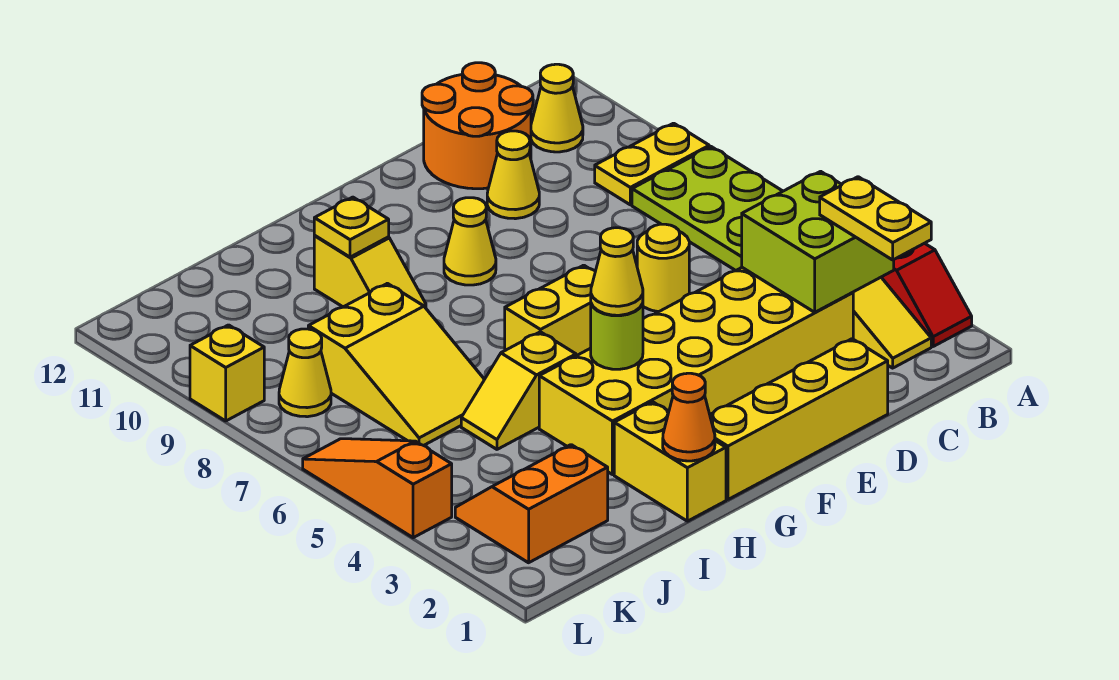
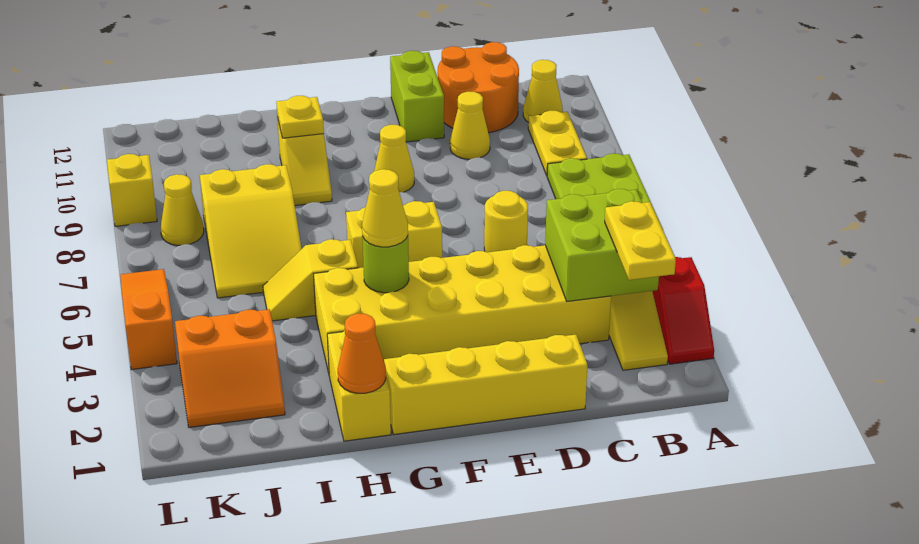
yellow plate A9:B9 level 1 -> yellow plate B9:B10 level 1
none -> lime brick E11:E12 level 1
orange slope J2:K3 level 1 top 2 -> orange slope J2:K3 level 1 top 3

